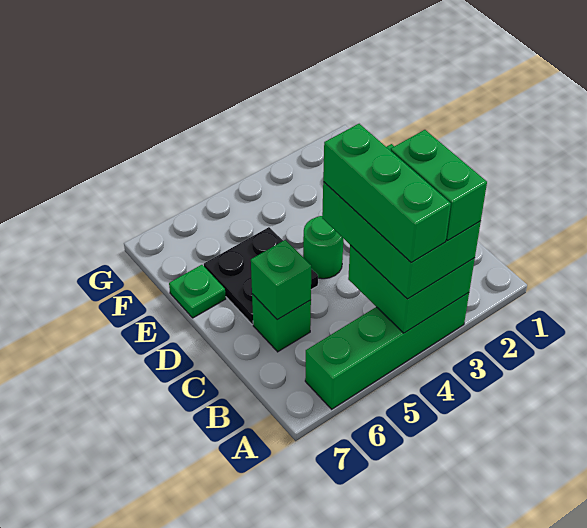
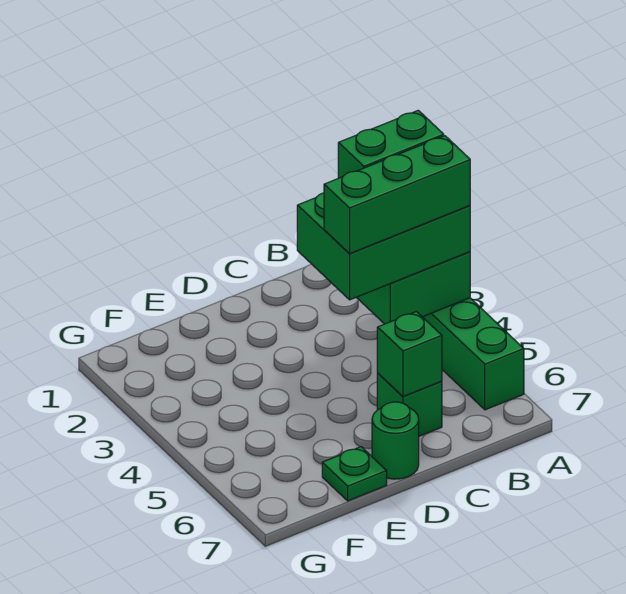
green round brick D4 level 1 -> green round brick D7 level 1
black plate D5:E6 level 1 -> none

